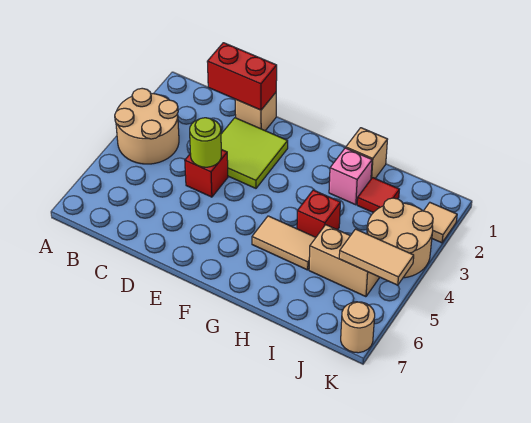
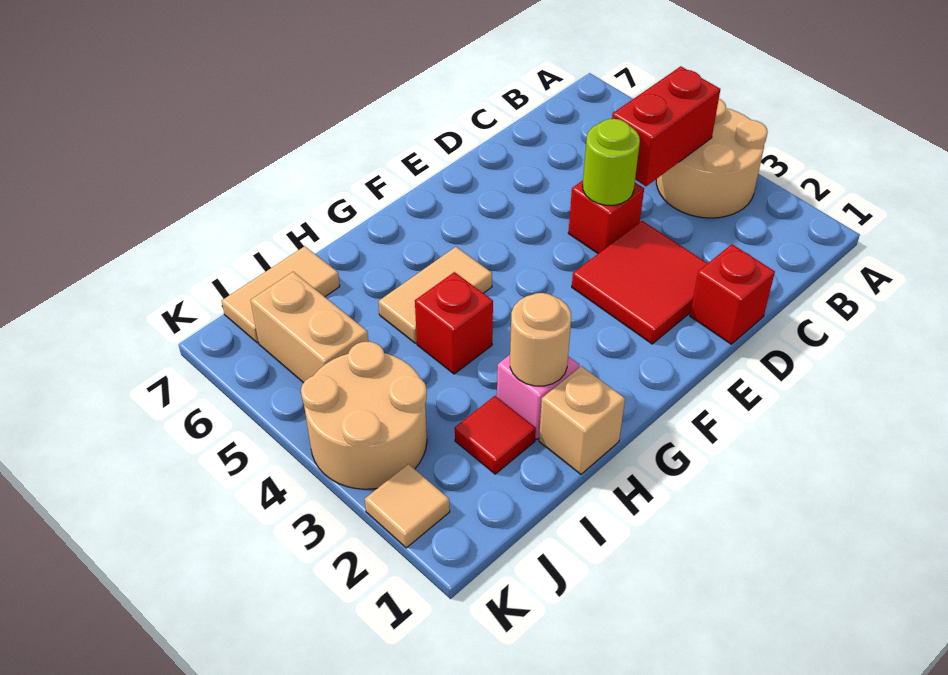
red brick C1:D1 level 2 -> red brick B4:C4 level 2
tan brick D1 level 1 -> red brick D1 level 1
lime tile D2:E3 level 1 -> red tile D2:E3 level 1
tan brick I5:J5 level 1 -> tan brick J5:J6 level 1
tan tile J5:K5 level 2 -> tan tile I7:J7 level 1
tan round brick K7 level 1 -> tan round brick H2 level 2

